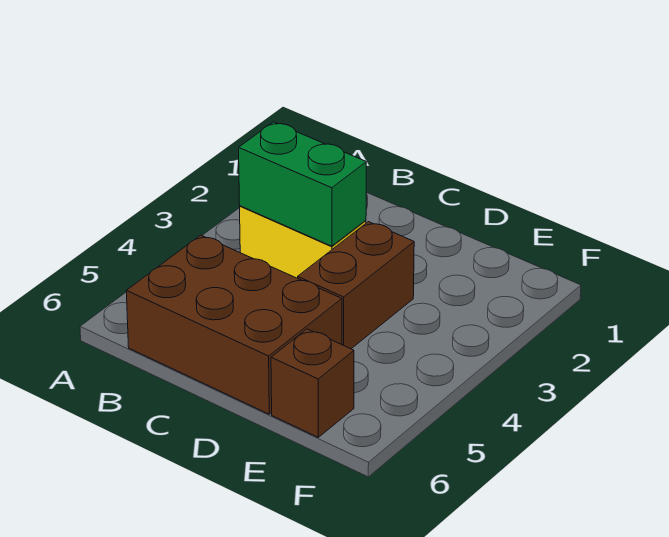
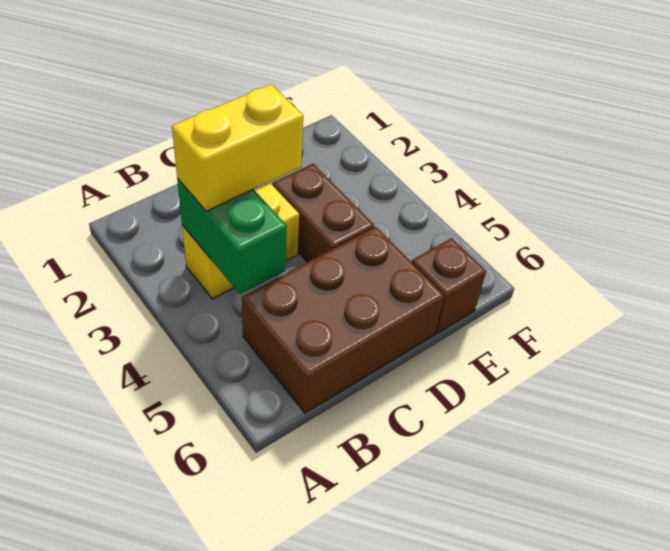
green brick B3:C3 level 2 -> green brick B3:B4 level 2
none -> yellow brick B3:C3 level 3

